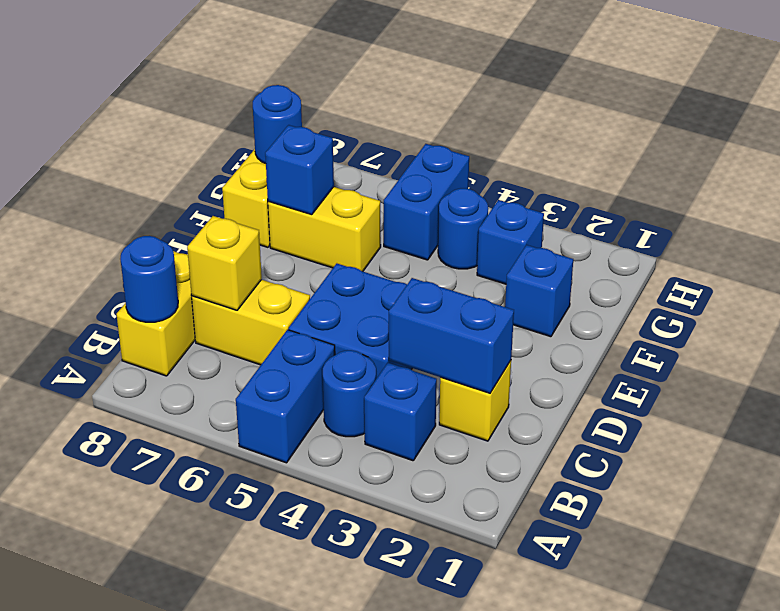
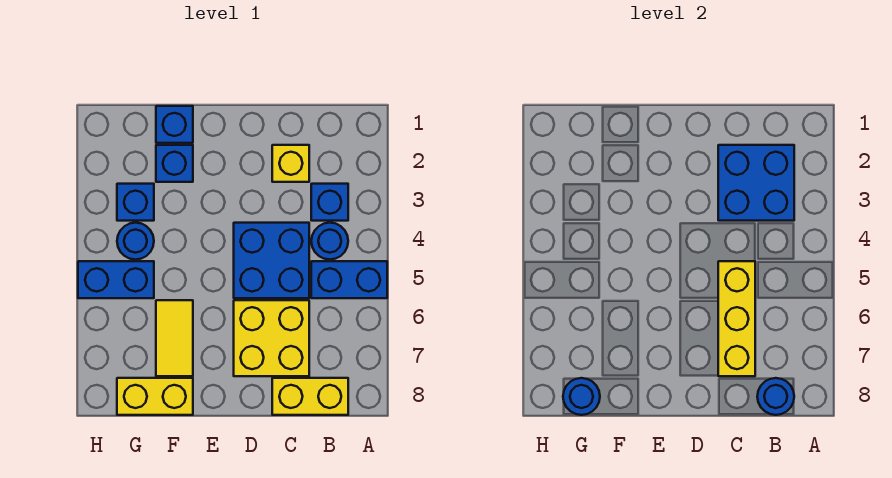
blue brick C2:C3 level 2 -> blue brick B2:C3 level 2
yellow brick C6:C7 level 1 -> yellow brick C6:D7 level 1
yellow brick C7 level 2 -> yellow brick C5:C7 level 2
yellow brick F6:F7 level 1 -> yellow tile F6:F7 level 1
blue brick F7 level 2 -> blue brick F1 level 1

